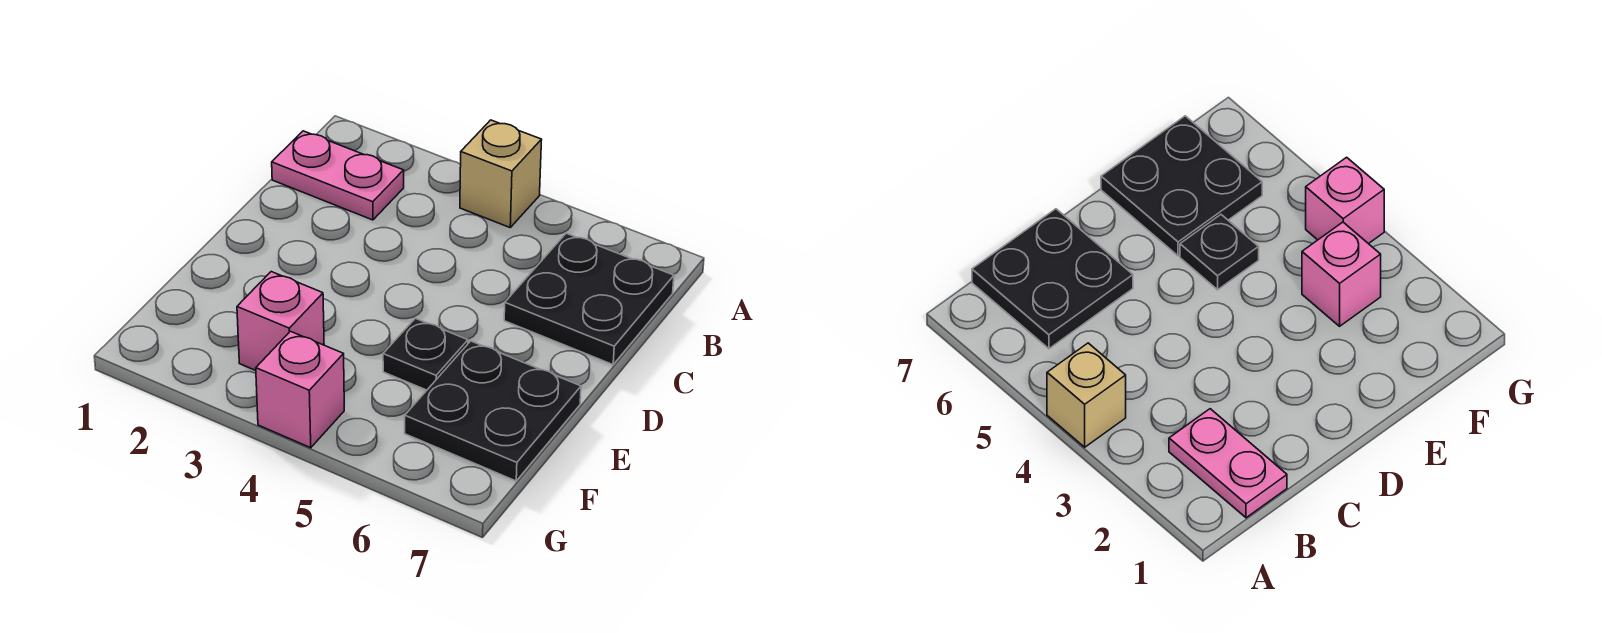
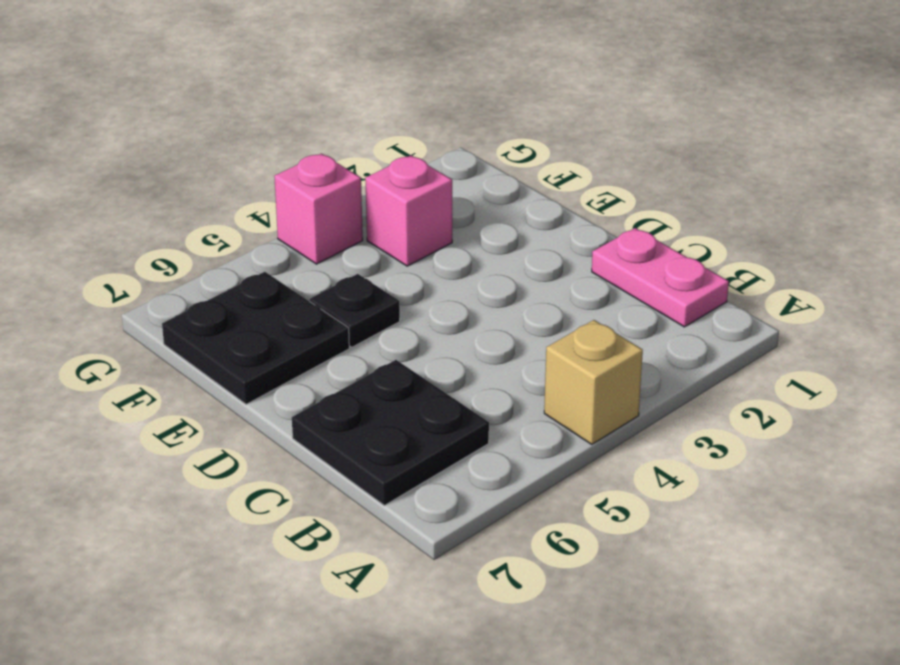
pink plate B1:B2 level 1 -> pink plate B1:C1 level 1

